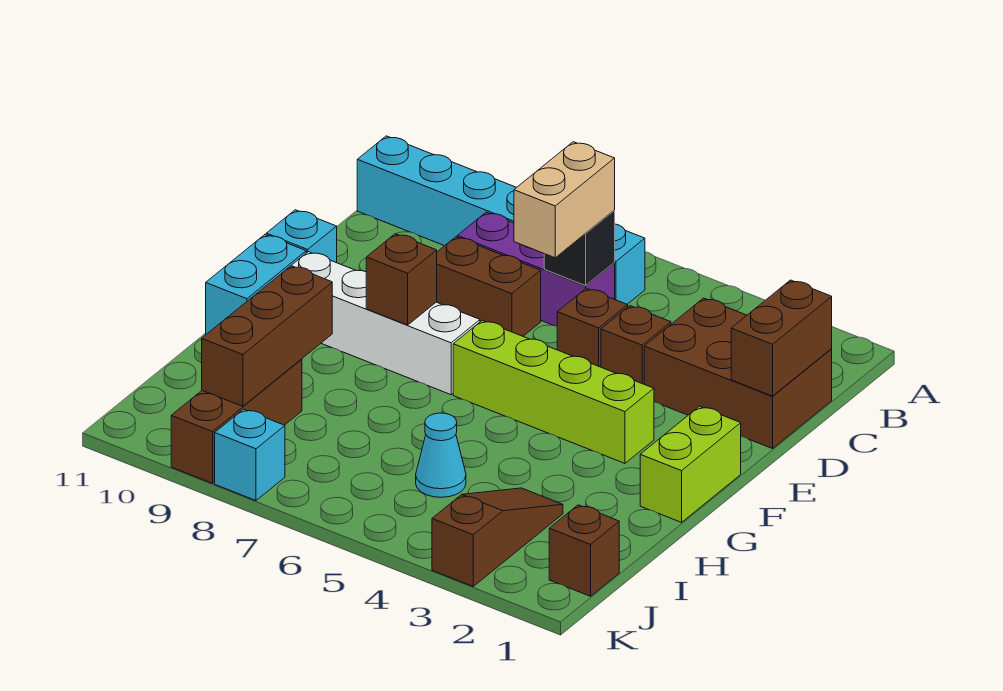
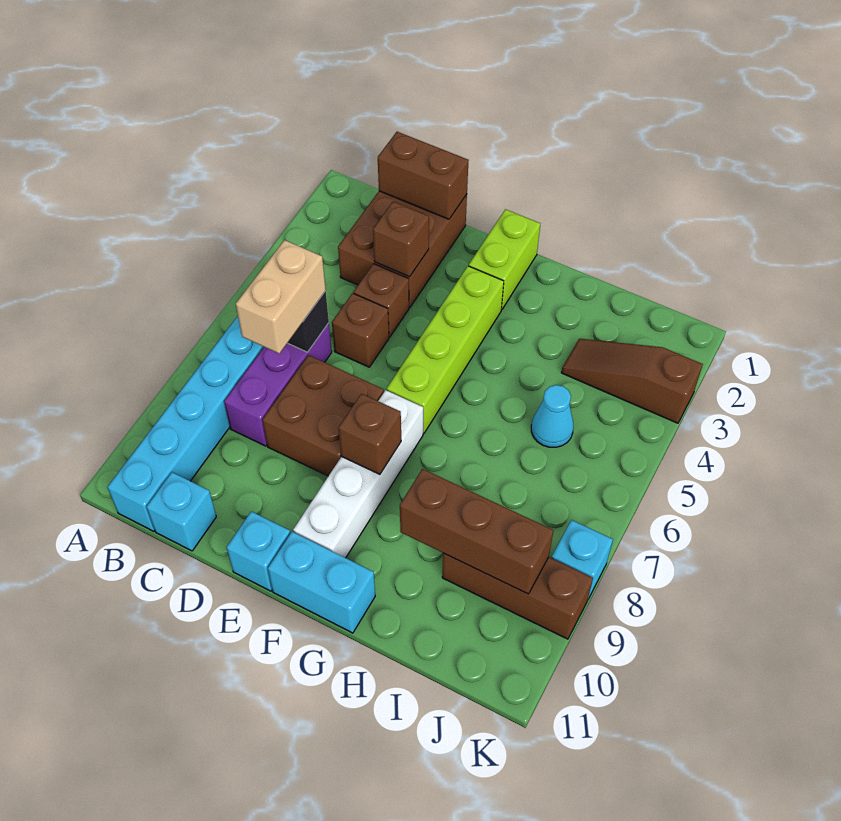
tan brick C6:D6 level 3 -> tan brick C6:C7 level 3
none -> cyan brick C11 level 1
brown brick D7:D8 level 1 -> brown brick D7:E8 level 1
lime brick F1:G1 level 1 -> lime brick F1:F2 level 1
brown brick J1 level 1 -> brown brick D3 level 2

